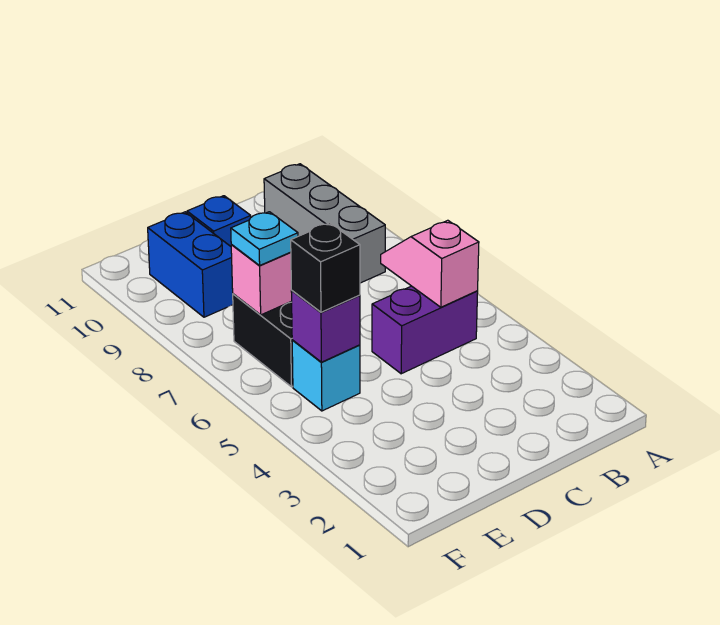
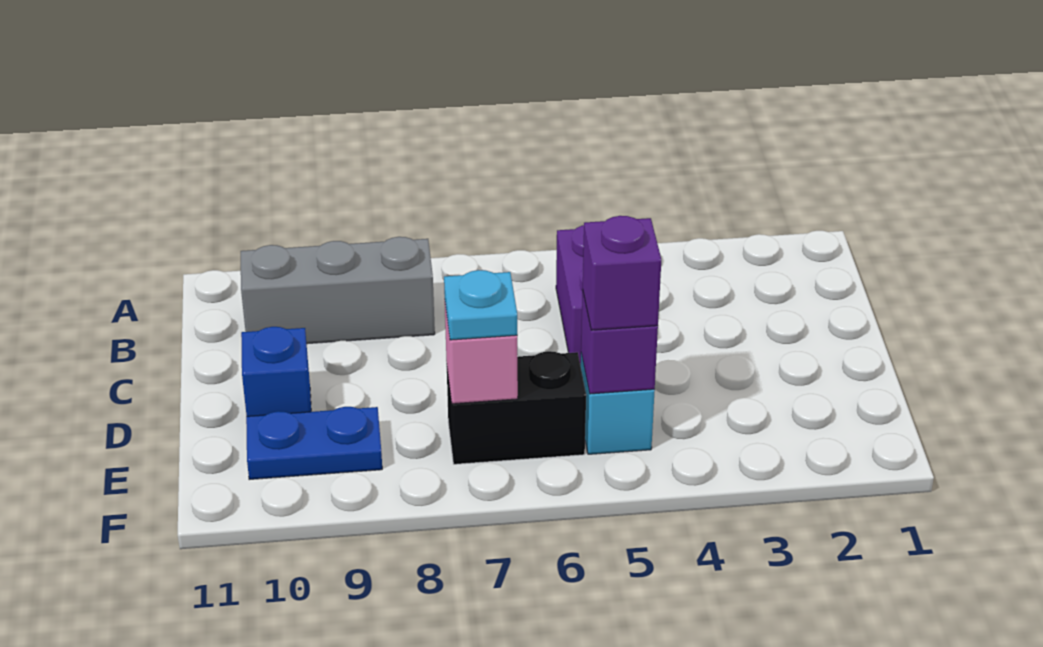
pink slope B5:B6 level 2 top 5 -> none
black brick E5 level 3 -> purple brick E5 level 3
blue brick E9:E10 level 1 -> blue plate E9:E10 level 1

